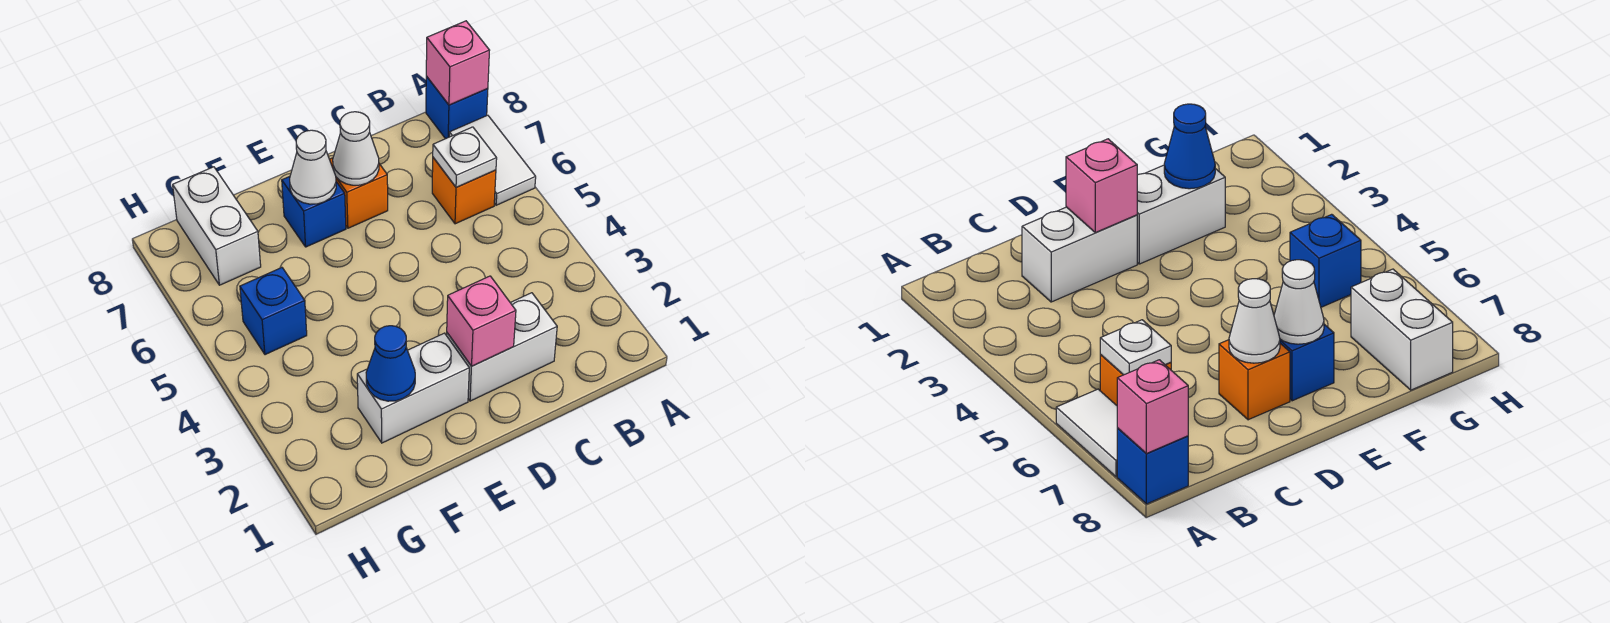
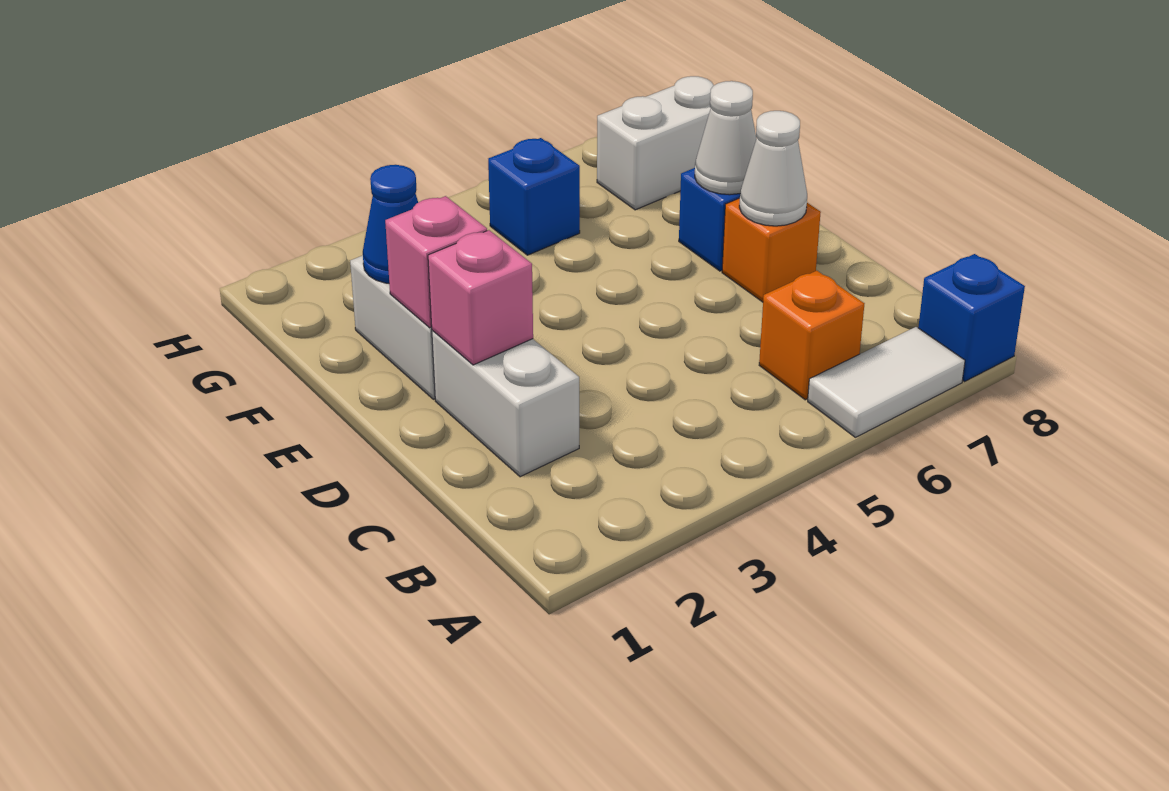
pink brick A8 level 2 -> pink brick E2 level 2
white plate B6 level 2 -> none

